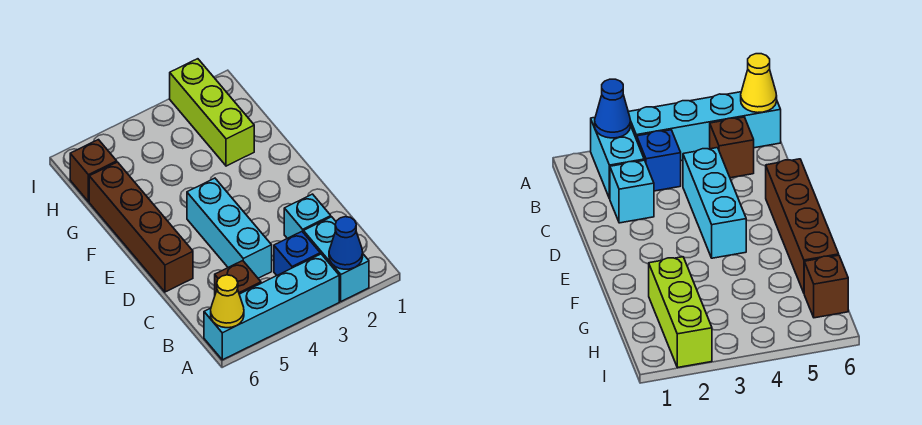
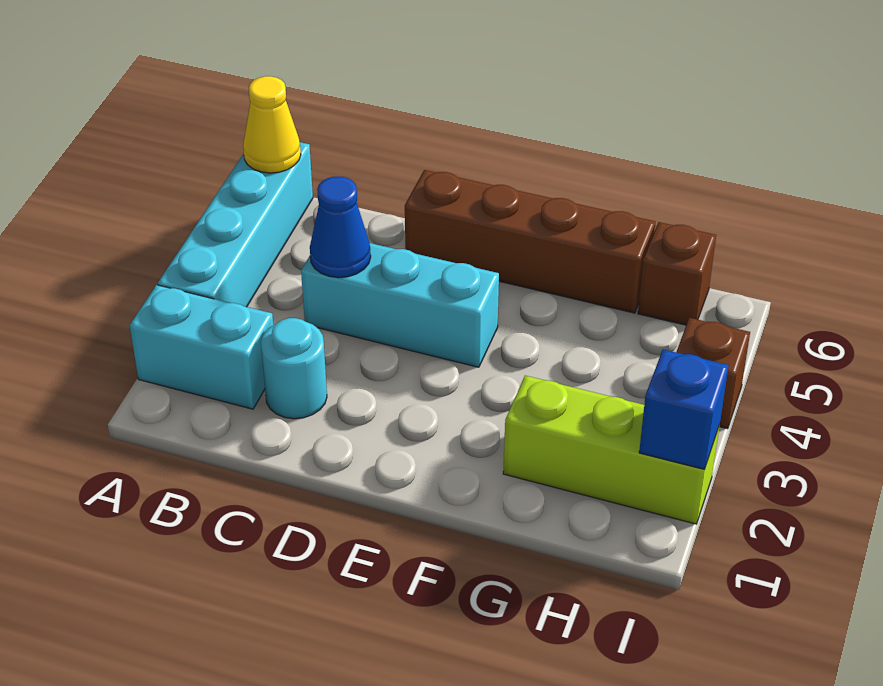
blue cone A2 level 2 -> blue cone C4 level 2
blue brick B3 level 1 -> blue brick I2 level 2
brown brick B5 level 1 -> brown brick I4 level 1
cyan brick C2 level 1 -> cyan round brick C2 level 1

